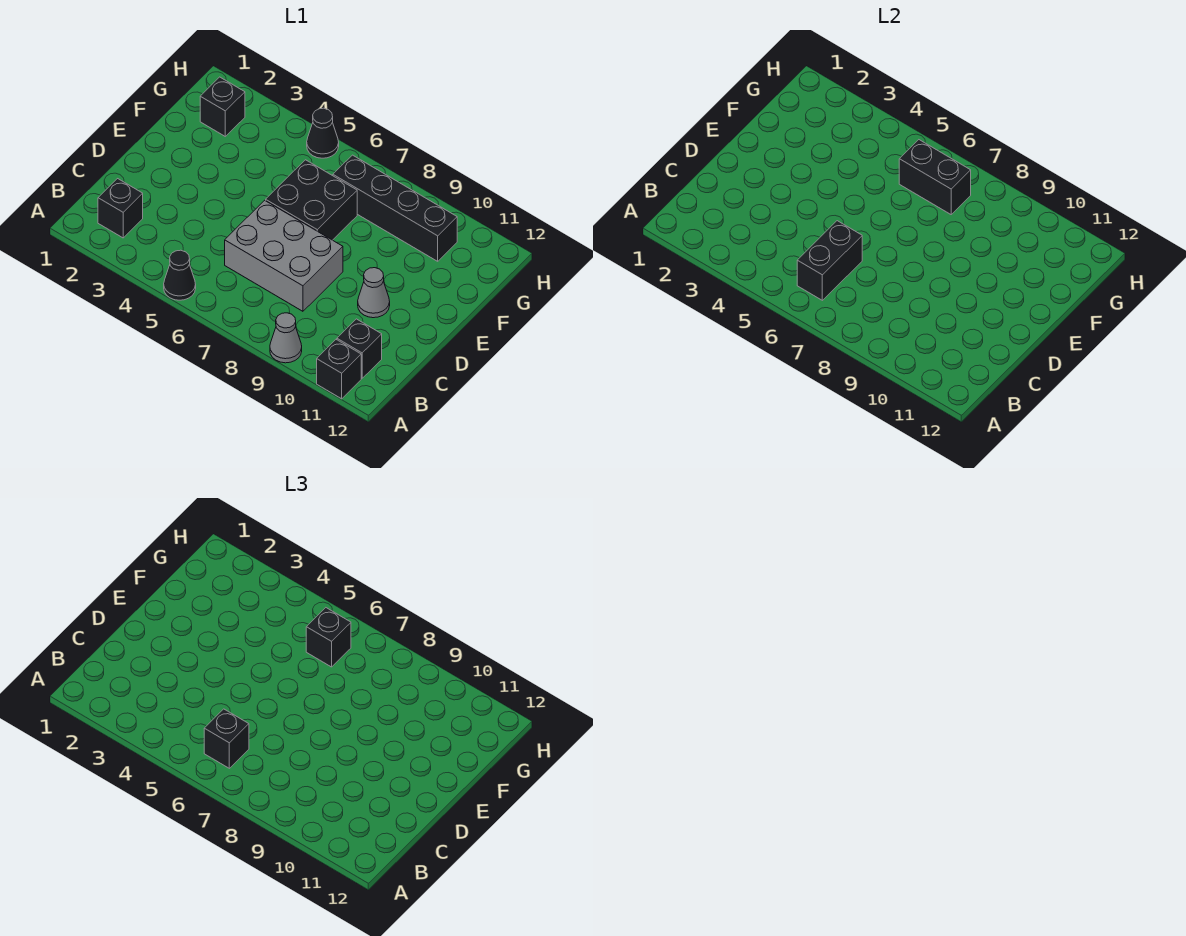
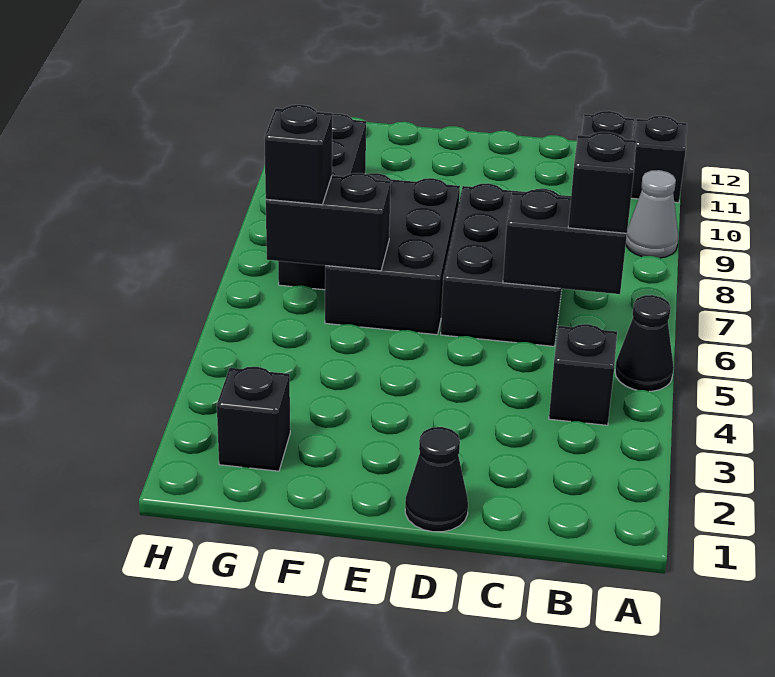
black brick B2 level 1 -> black brick B4 level 1
grey brick C6:D8 level 1 -> black brick C6:D8 level 1
grey cone D10 level 1 -> none
black brick E6:F7 level 1 -> black brick E6:F8 level 1
black brick G6:G7 level 2 -> black brick F6:G6 level 2
black cone H5 level 1 -> black cone D1 level 1

